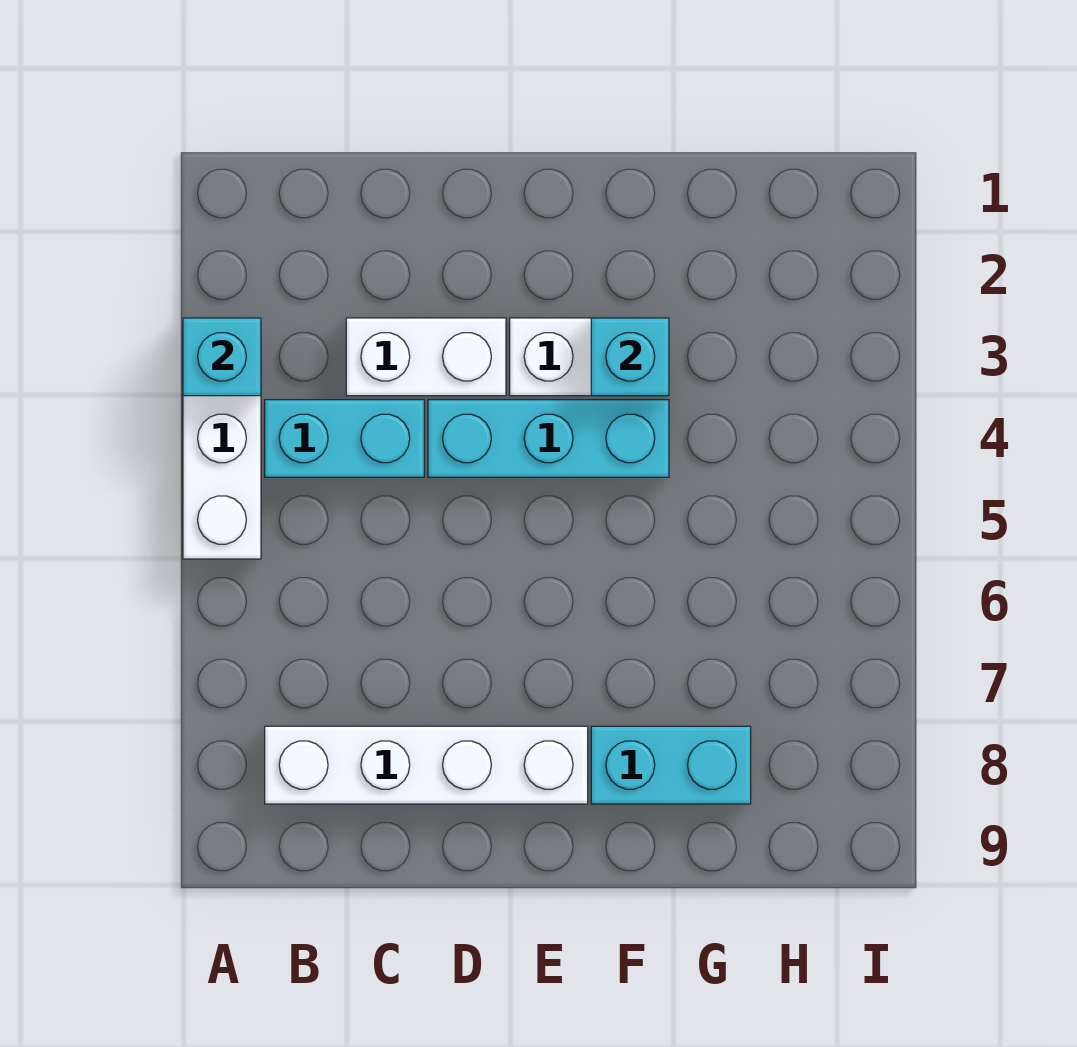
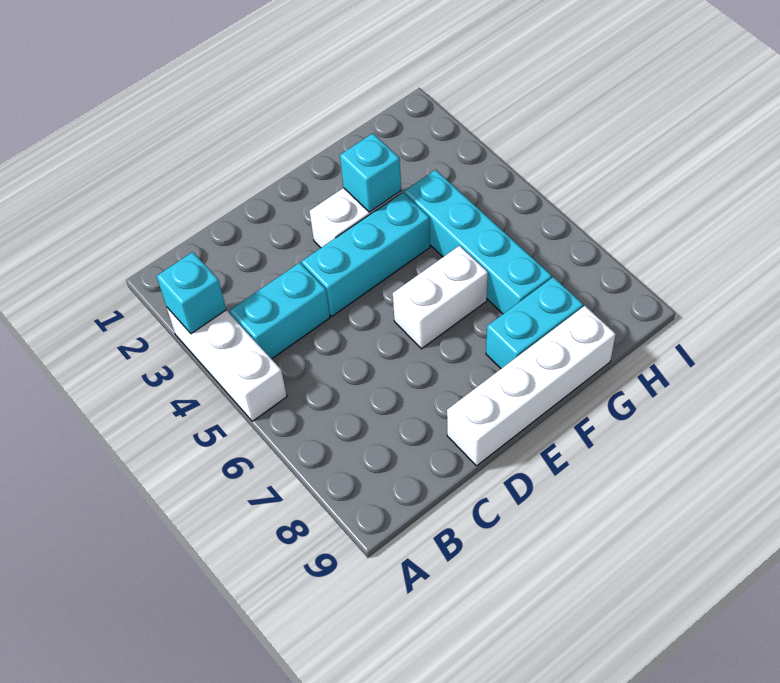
white brick B8:E8 level 1 -> white brick D9:G9 level 1
white brick C3:D3 level 1 -> white brick E6:F6 level 1
none -> cyan brick G4:G7 level 1

